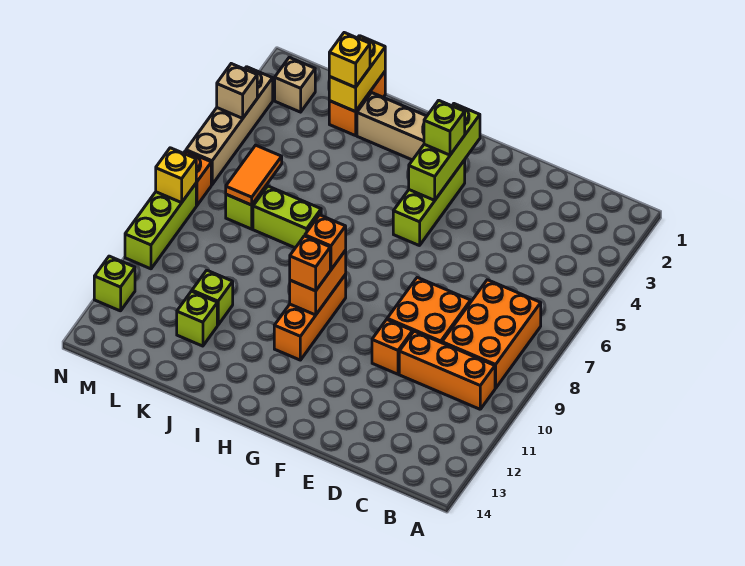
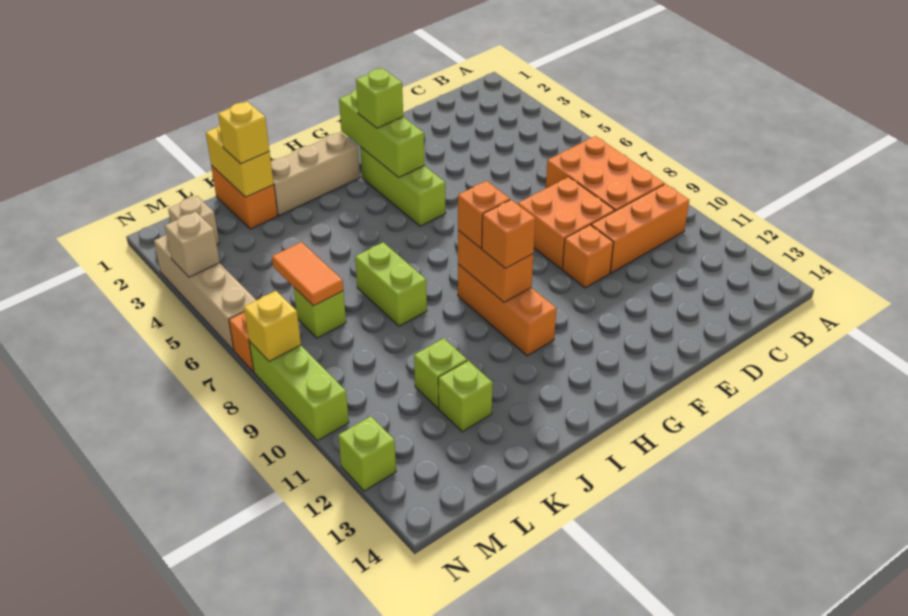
lime brick J7:K7 level 1 -> lime brick J7:J8 level 1

